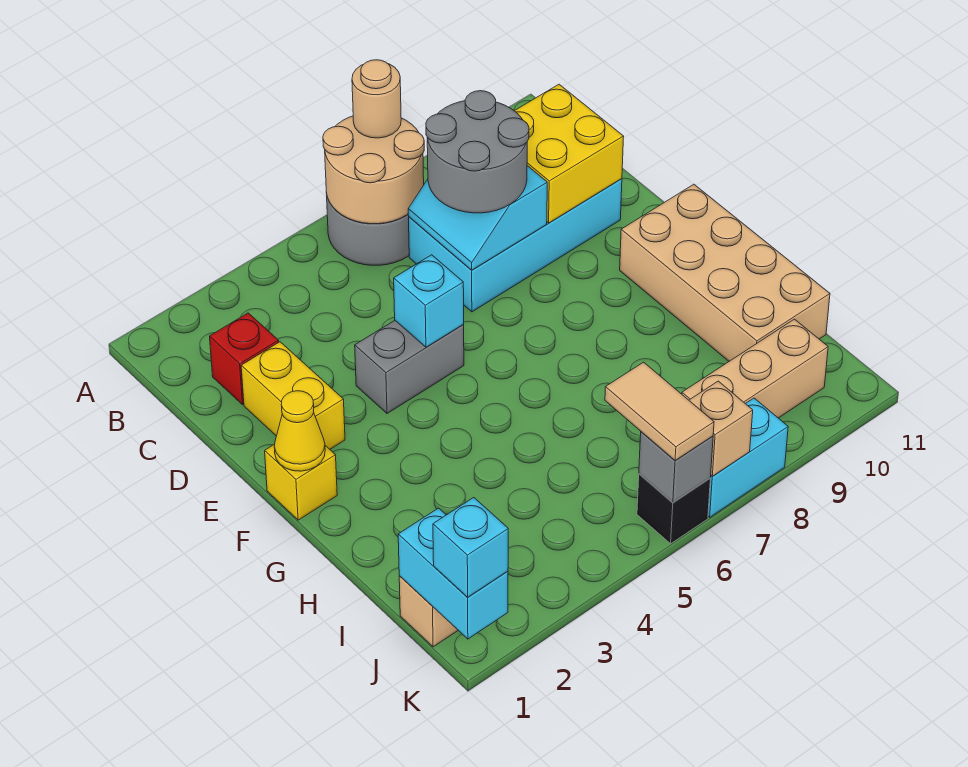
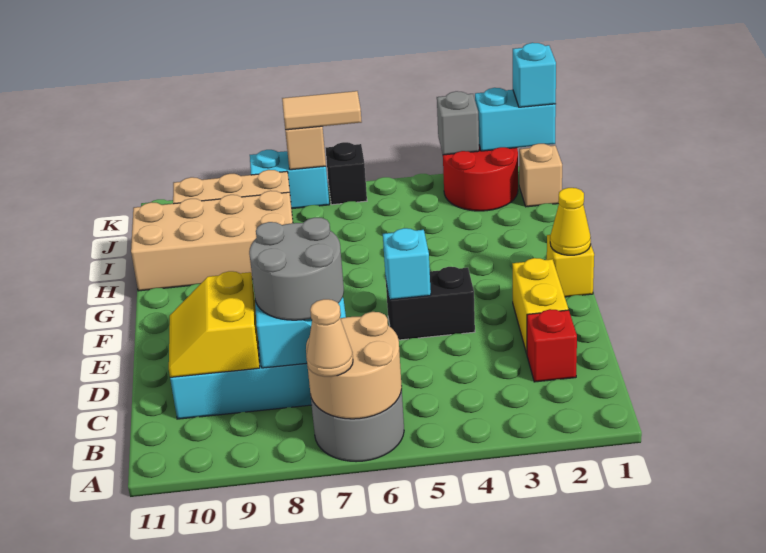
tan round brick A7 level 3 -> tan cone A7 level 3
yellow brick C9:D10 level 2 -> yellow slope C9:D10 level 2 top 9
grey brick E4:E5 level 1 -> black brick E4:E5 level 1
tan brick F10:I11 level 1 -> tan brick H8:I11 level 1
cyan brick J1:K1 level 2 -> cyan brick K1:K2 level 2
none -> red round brick J2:K3 level 1
tan tile J6:K6 level 3 -> tan tile K6:K7 level 3
grey brick K6 level 2 -> grey brick K3 level 2

